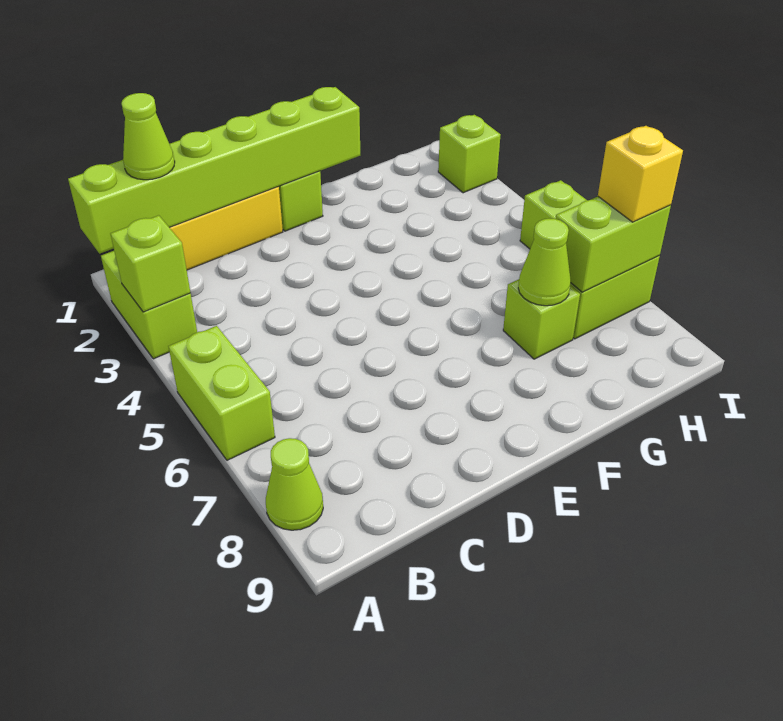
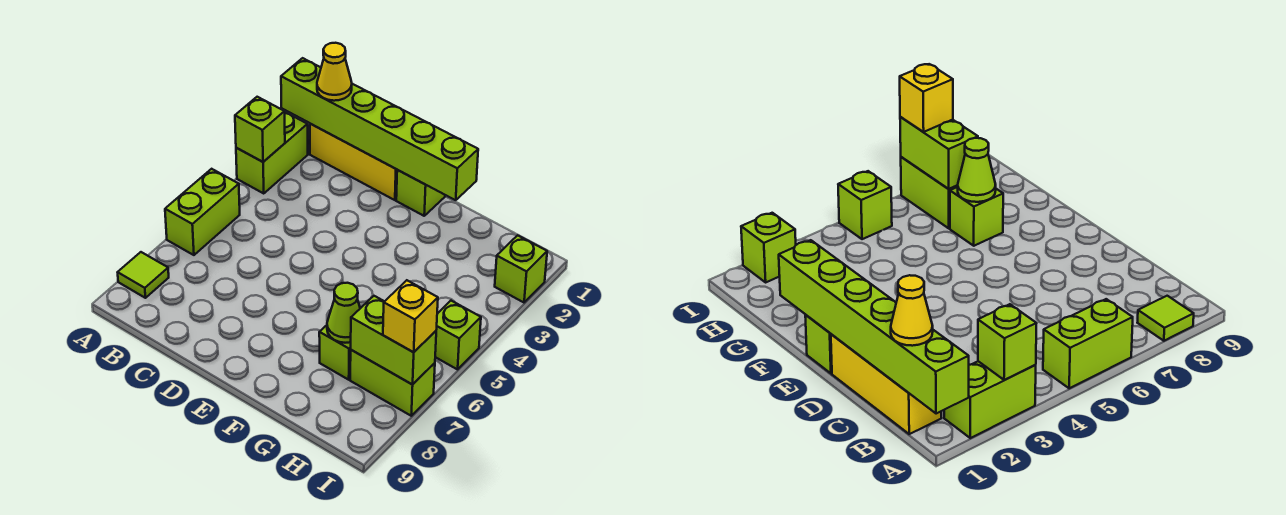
lime cone A8 level 1 -> lime tile A8 level 1
lime cone B1 level 3 -> yellow cone B1 level 3

